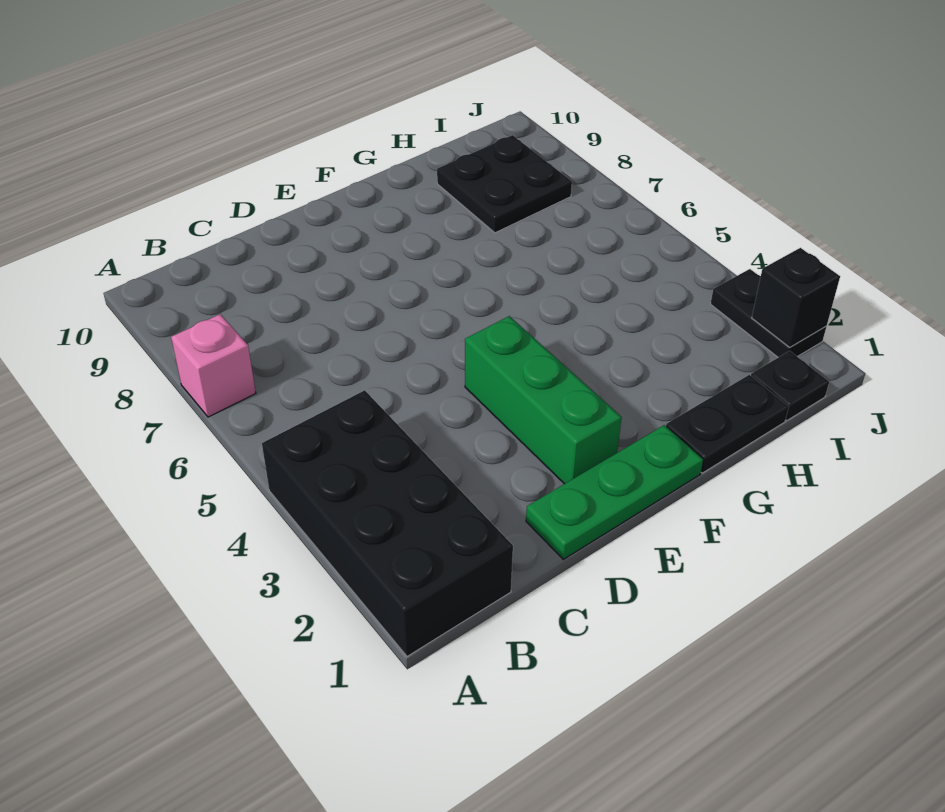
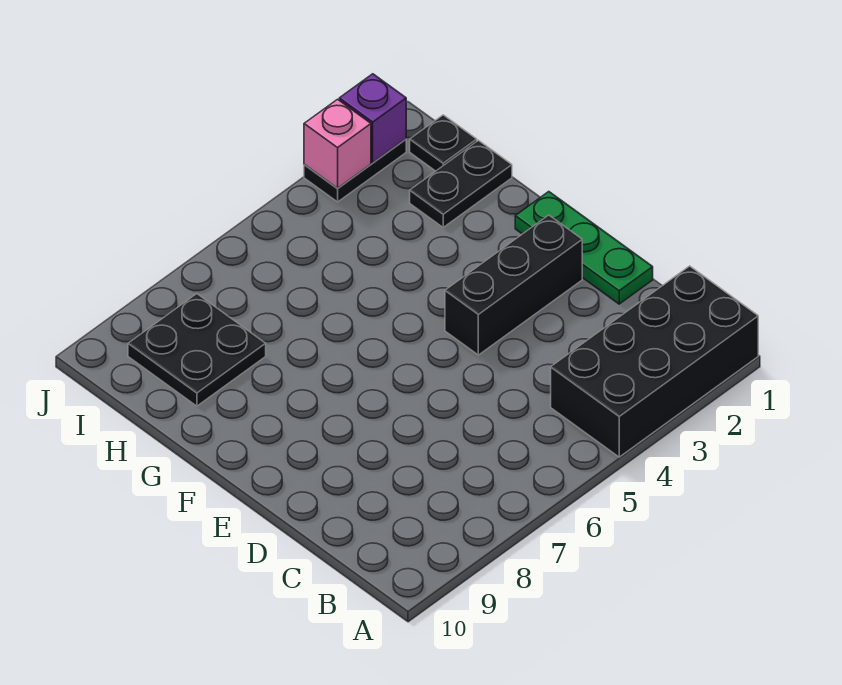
pink brick A7 level 1 -> pink brick J3 level 2
green brick E2:E4 level 1 -> black brick E2:E4 level 1
black plate G1:H1 level 1 -> black plate H1:H2 level 1
black brick J2 level 2 -> purple brick J2 level 2

